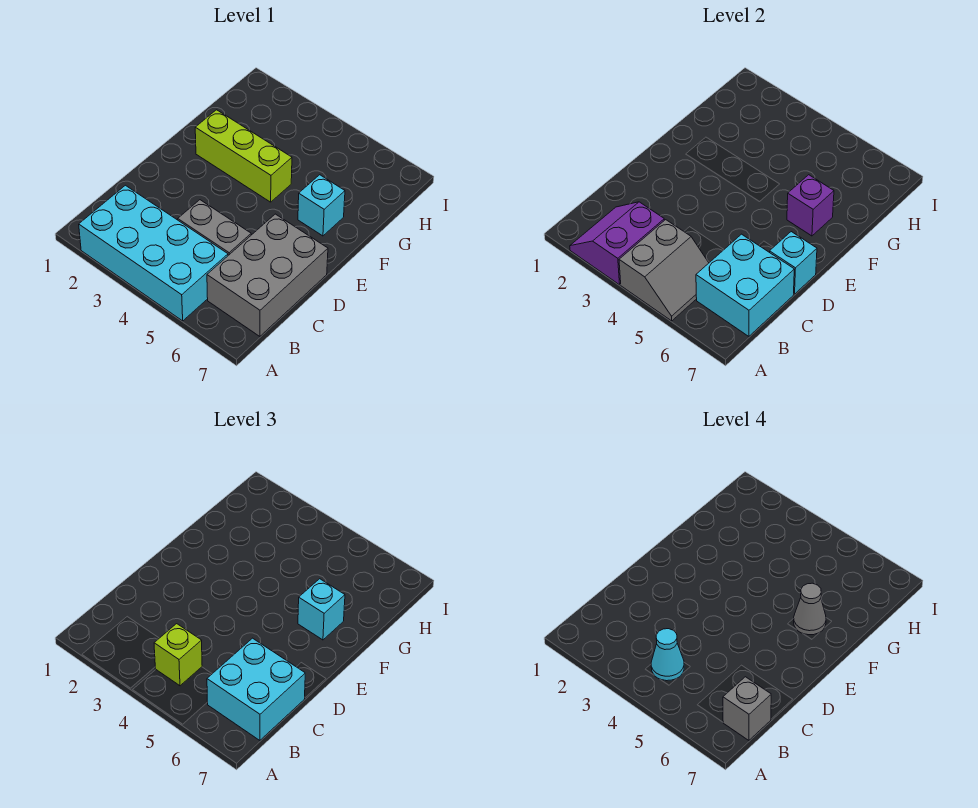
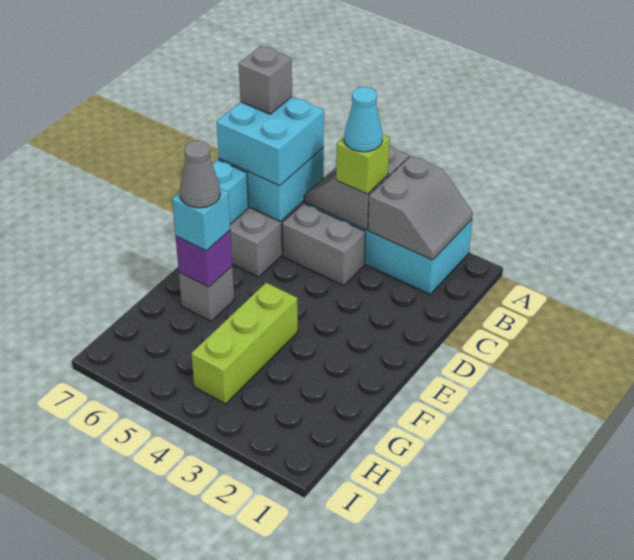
purple slope A2:B3 level 2 top 3 -> grey slope A2:B3 level 2 top 3
lime brick F2:F4 level 1 -> lime brick F4:H4 level 1
cyan brick F6 level 1 -> grey brick F6 level 1

